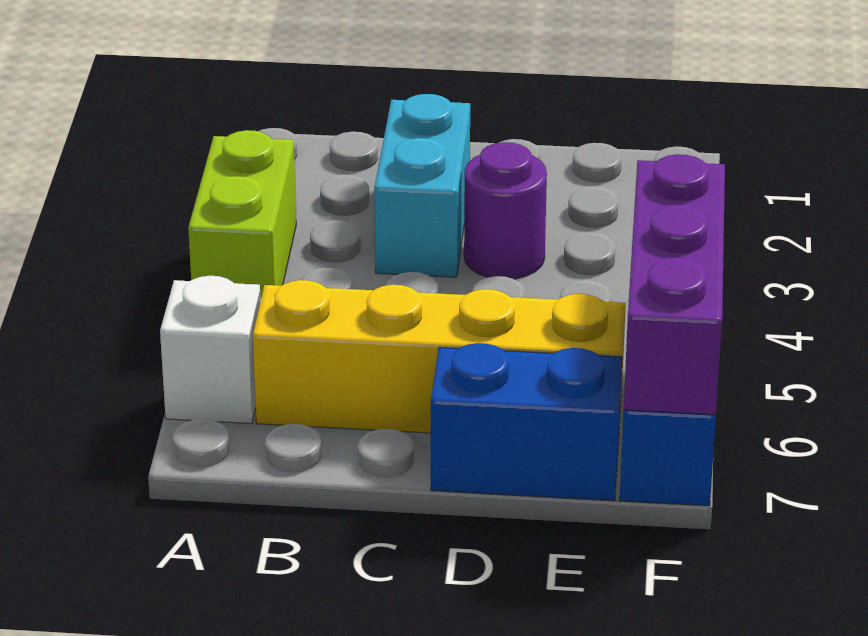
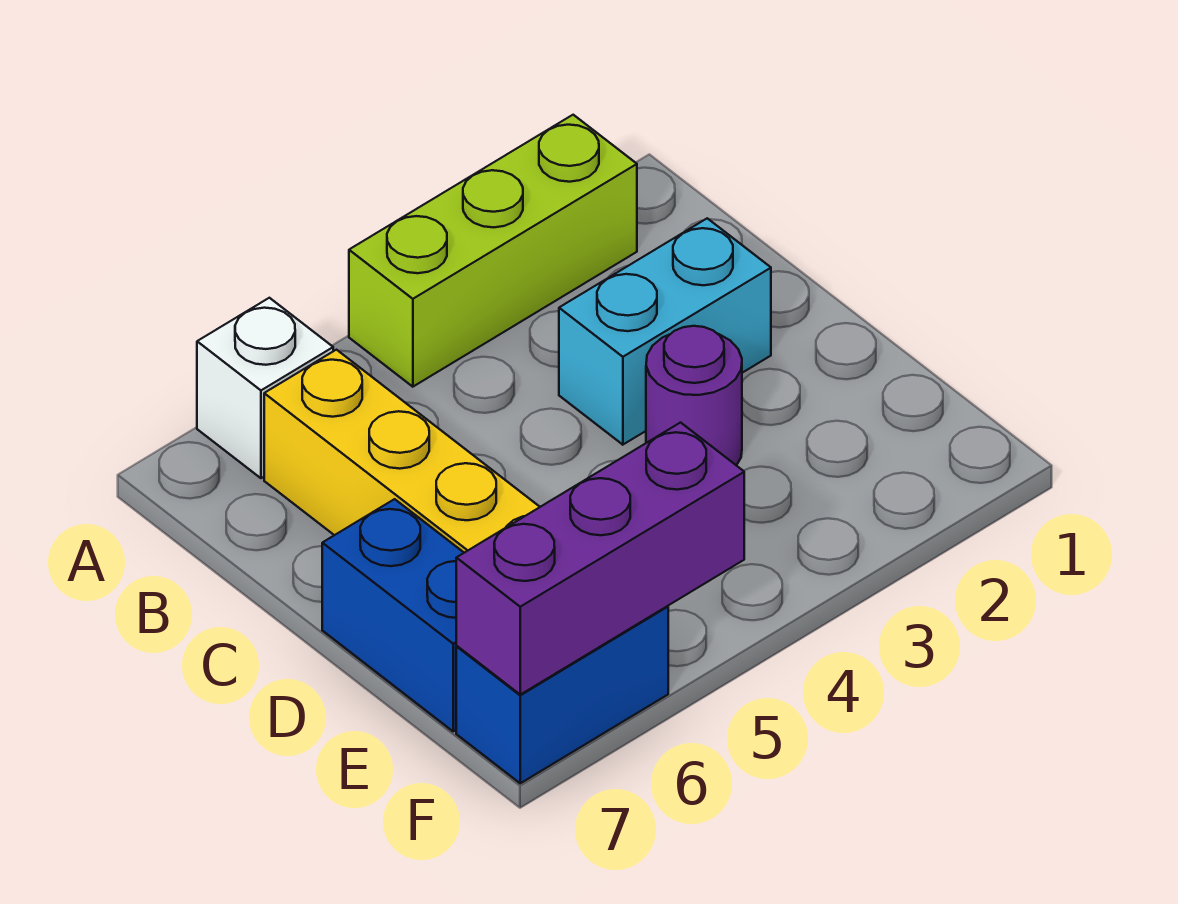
lime brick A3:A4 level 1 -> lime brick A2:A4 level 1

